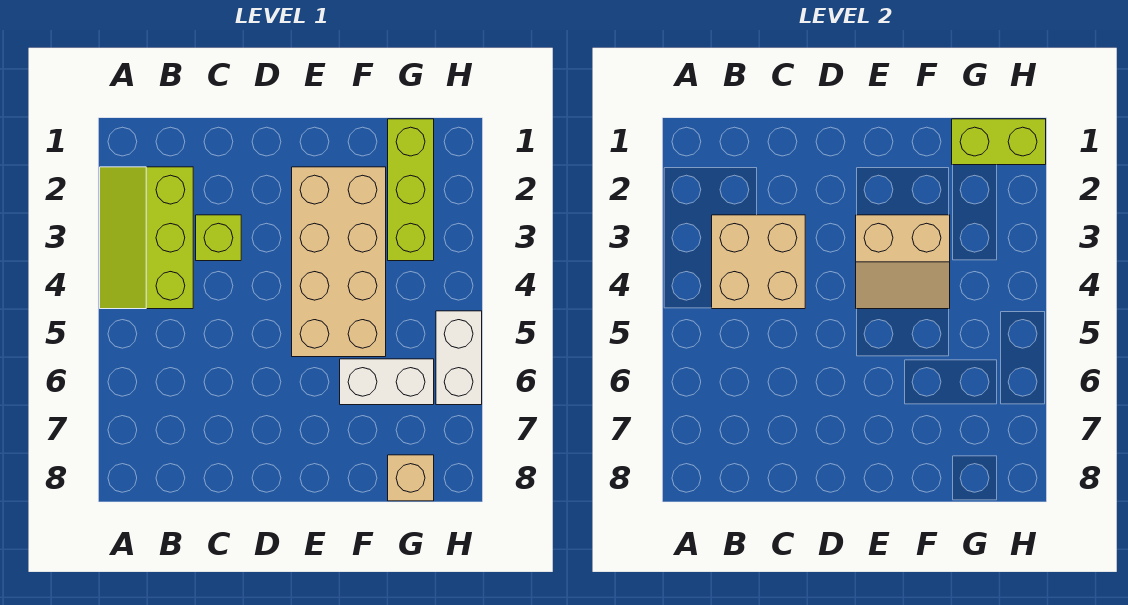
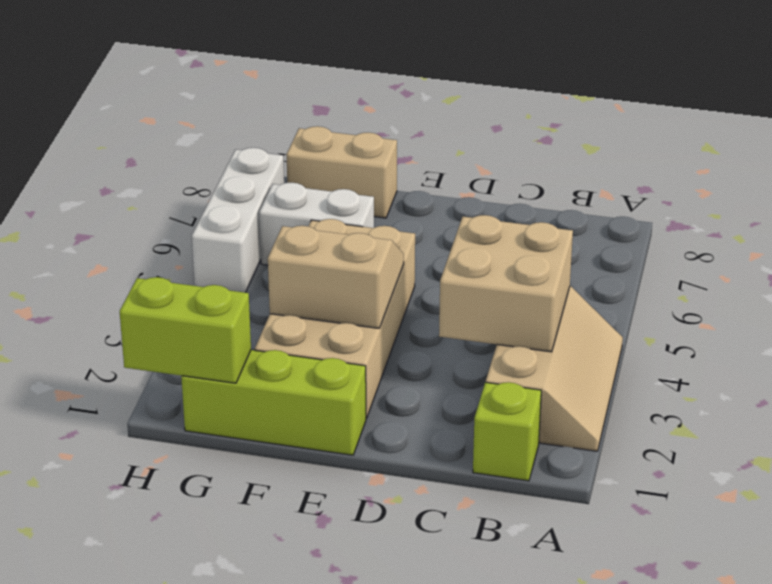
lime slope A2:B4 level 1 top B -> tan slope A2:B4 level 1 top B
lime brick C3 level 1 -> lime brick B1 level 1
lime brick G1:G3 level 1 -> lime brick E1:G1 level 1
tan brick G8 level 1 -> tan brick F8:G8 level 1
white brick H5:H6 level 1 -> white brick H5:H7 level 1

